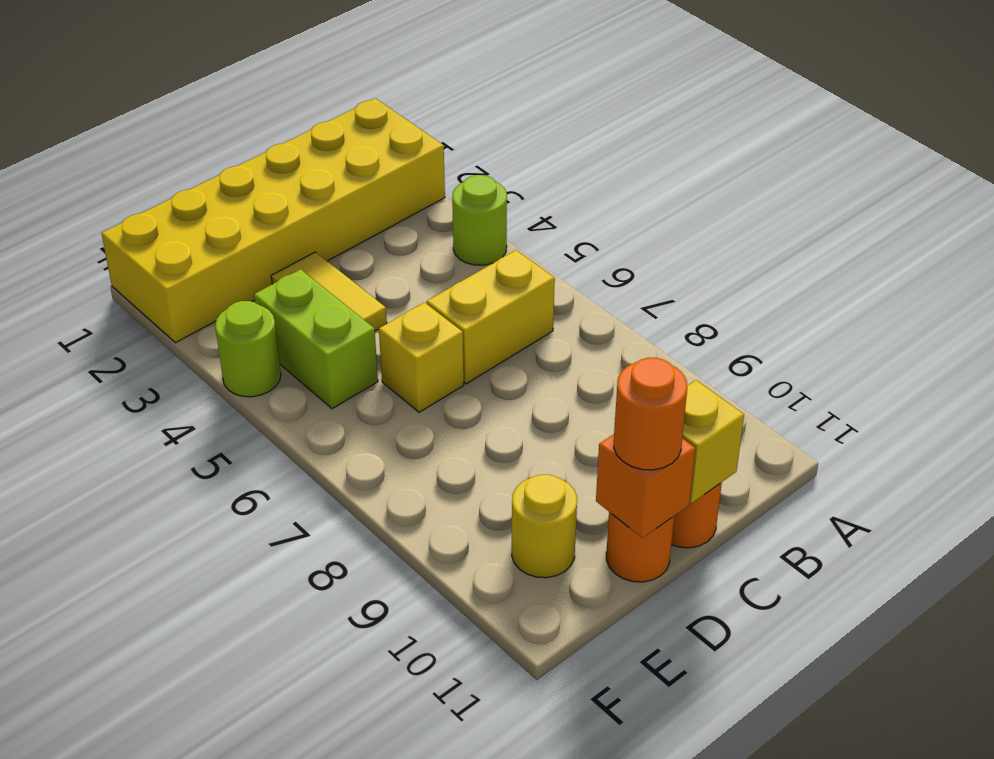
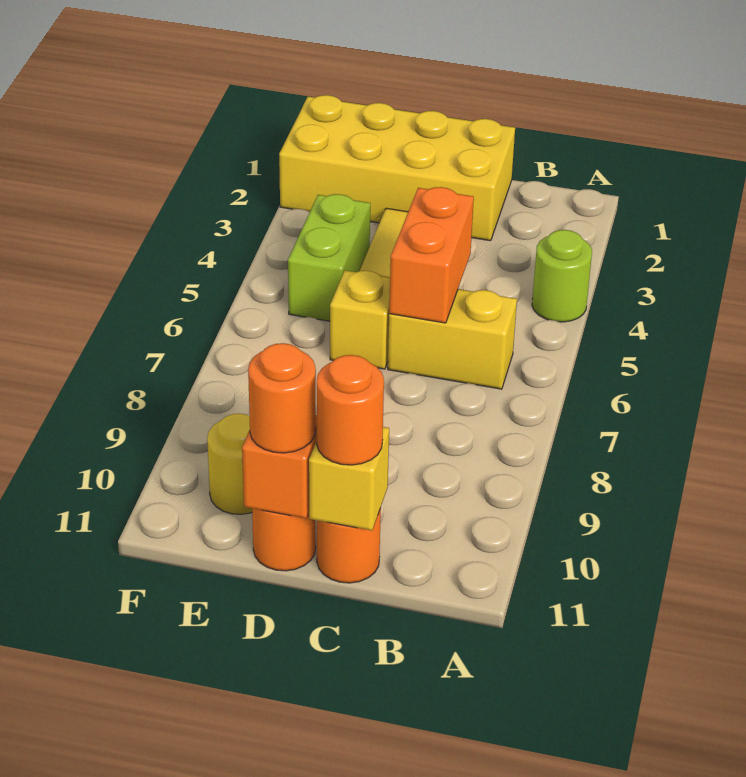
yellow brick A1:F2 level 1 -> yellow brick C1:F2 level 1
none -> orange brick C5:C6 level 2
none -> orange round brick C11 level 3
lime round brick F4 level 1 -> none

